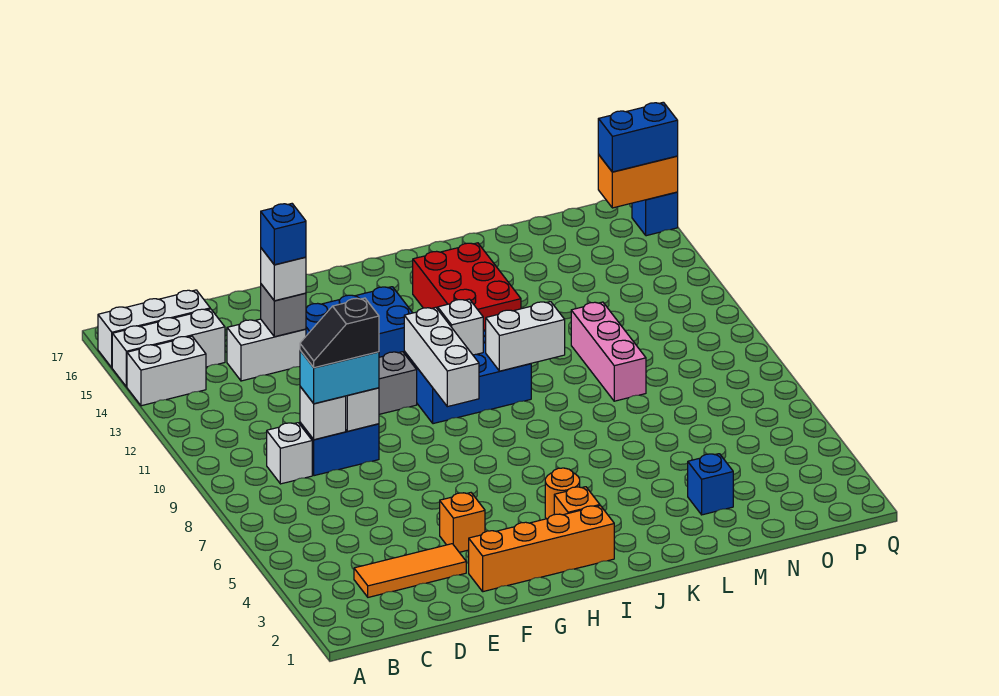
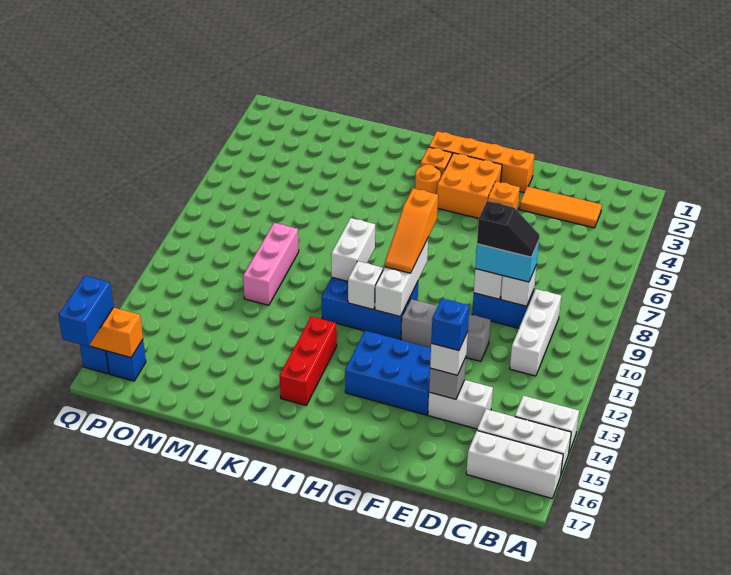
white brick C9 level 1 -> white brick C9:C11 level 1
none -> orange brick G3:H4 level 1
none -> orange slope H8:H10 level 3 top 8
white brick J10:K10 level 2 -> white brick J9:J10 level 2
red brick J13:K15 level 1 -> red brick J13:J15 level 1
blue brick M3 level 1 -> blue brick P16 level 1
blue brick P16:Q16 level 3 -> blue brick Q16:Q17 level 3

